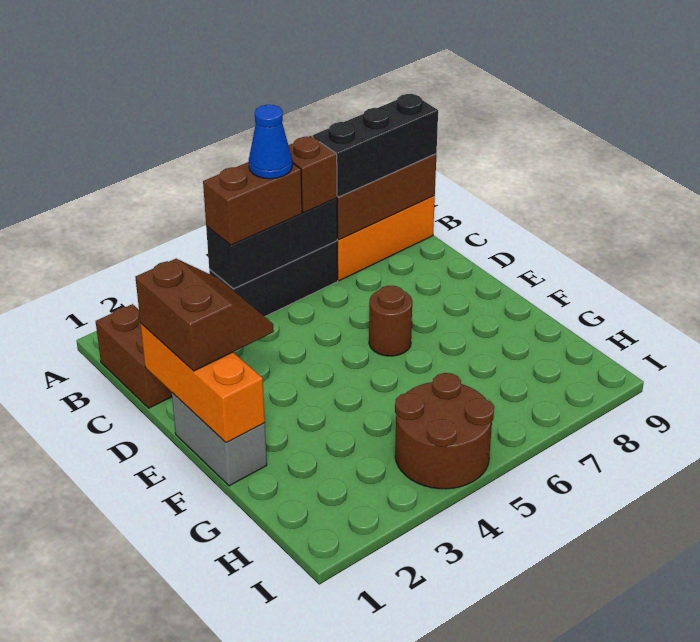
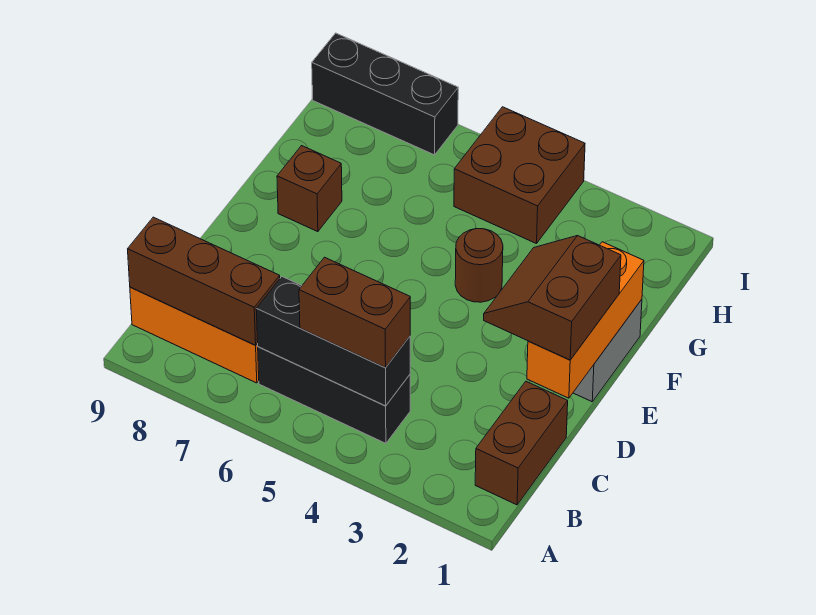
blue cone B5 level 4 -> none
brown brick B6 level 3 -> brown brick F8 level 1
black brick B7:B9 level 3 -> black brick I7:I9 level 1
brown round brick E6 level 1 -> brown round brick F4 level 1
brown round brick H4:I5 level 1 -> brown brick H4:I5 level 1

